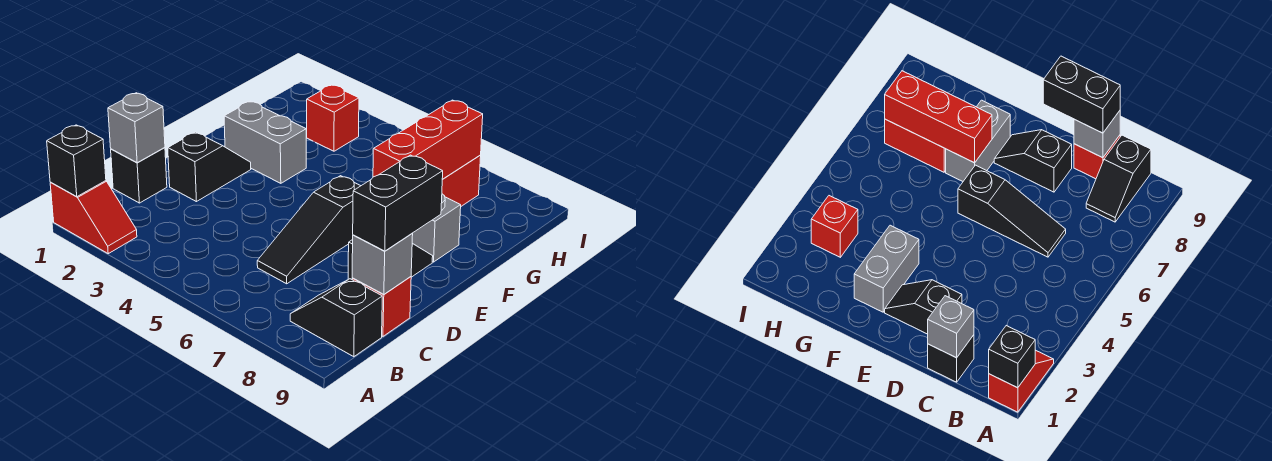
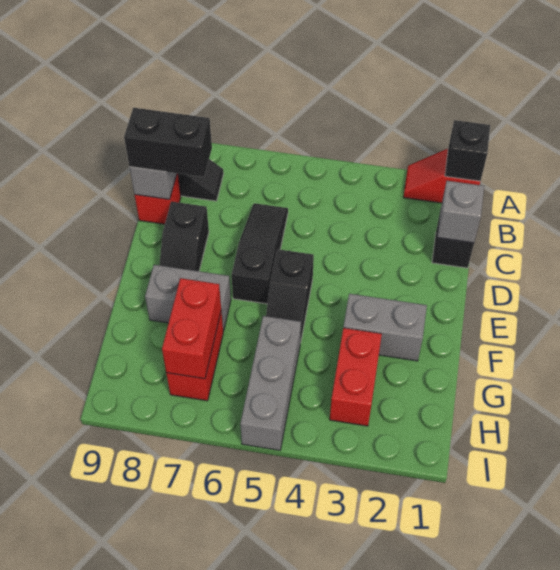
black brick C9:D9 level 3 -> black brick C8:C9 level 3
black slope D2:E2 level 1 top D -> black slope E5:F5 level 1 top E
red brick F7:H7 level 2 -> red brick G7:H7 level 2
none -> grey brick G5:I5 level 1
red brick H3 level 1 -> red brick G3:H3 level 1

